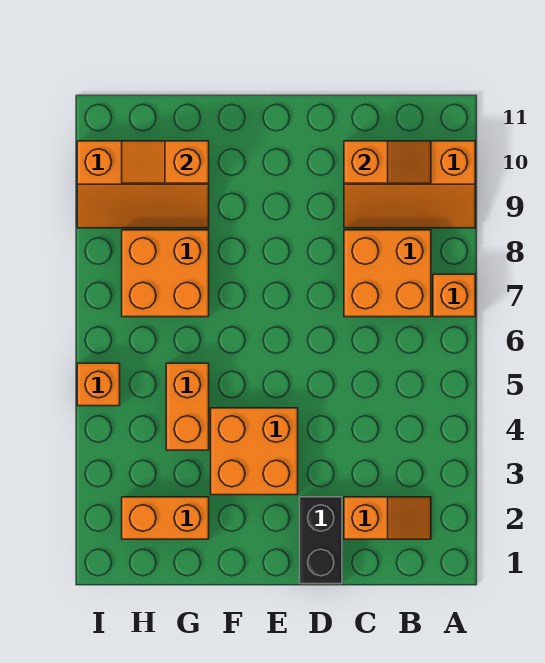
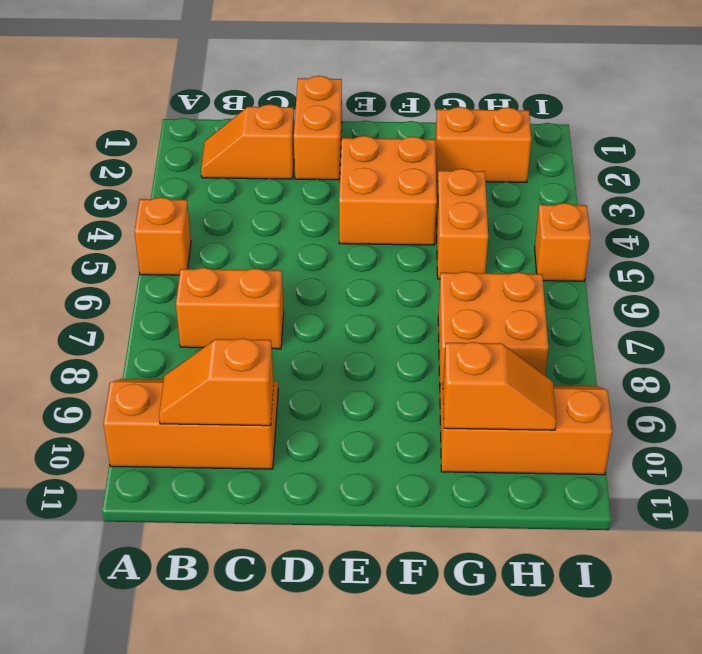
orange brick A7 level 1 -> orange brick A5 level 1
orange brick B7:C8 level 1 -> orange brick B7:C7 level 1
black brick D1:D2 level 1 -> orange brick D1:D2 level 1

